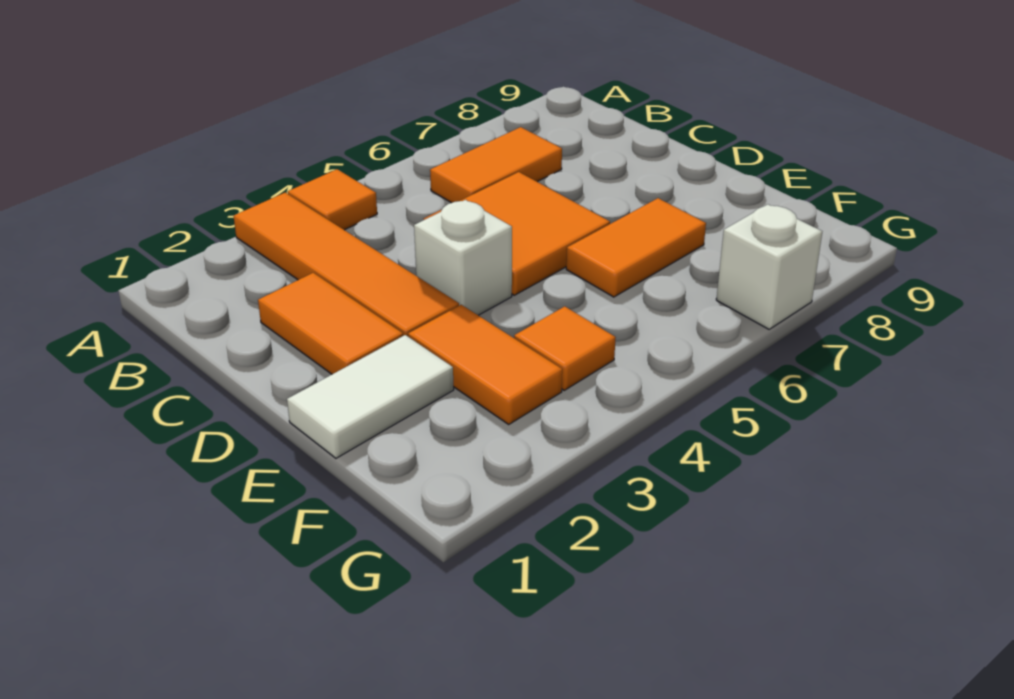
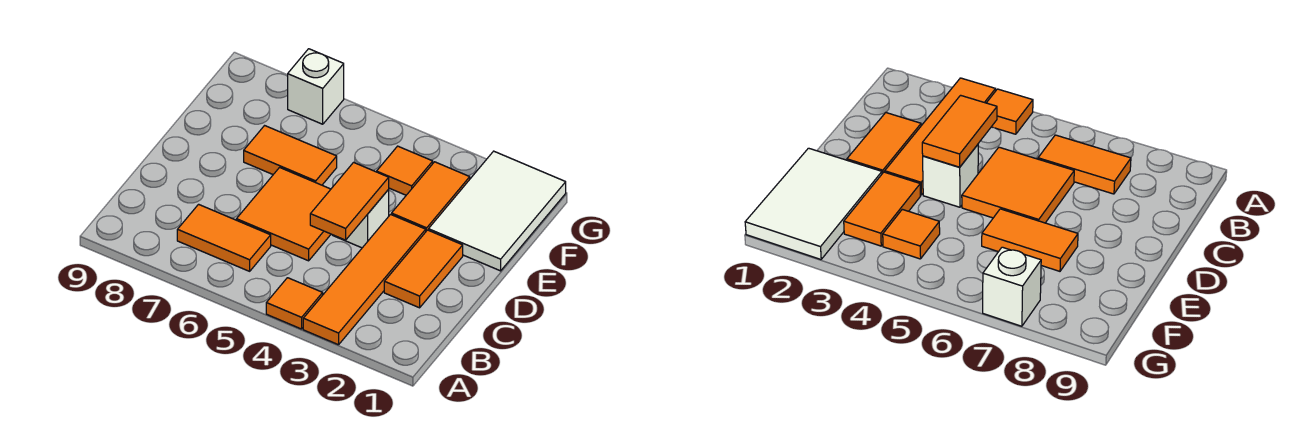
none -> orange tile C4:D4 level 2
white tile E1:E2 level 1 -> white tile E1:G2 level 1

